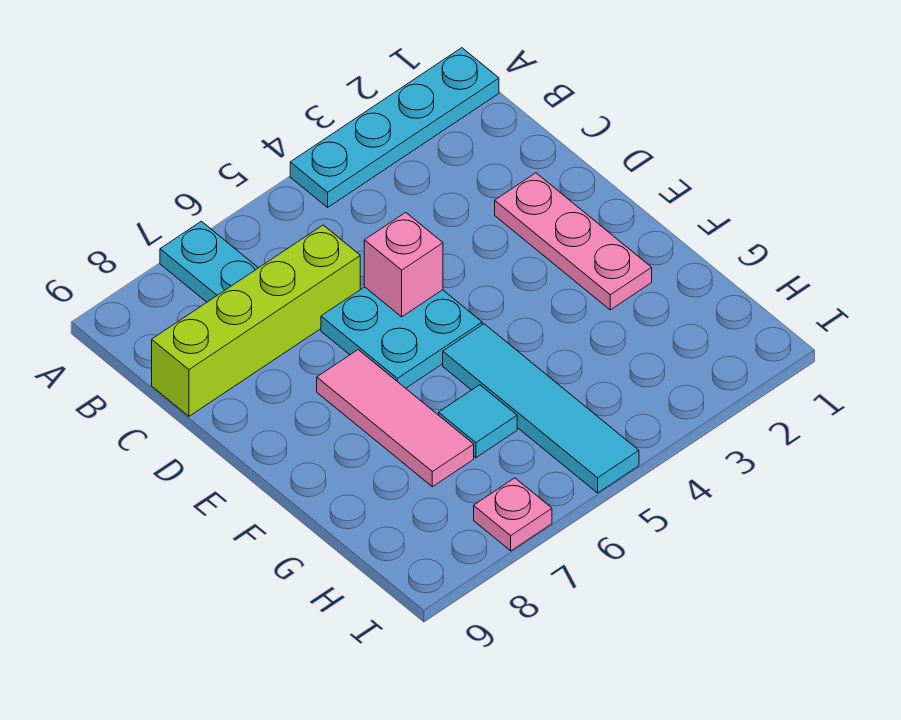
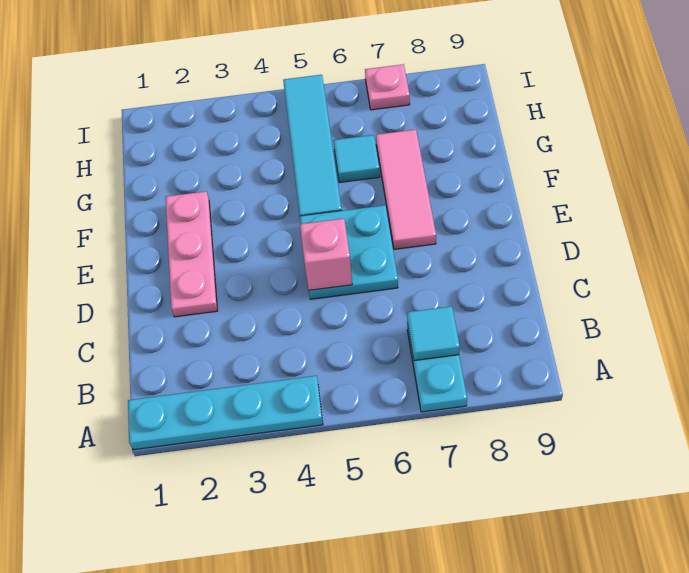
none -> cyan tile B7 level 2
lime brick C6:C9 level 1 -> none

